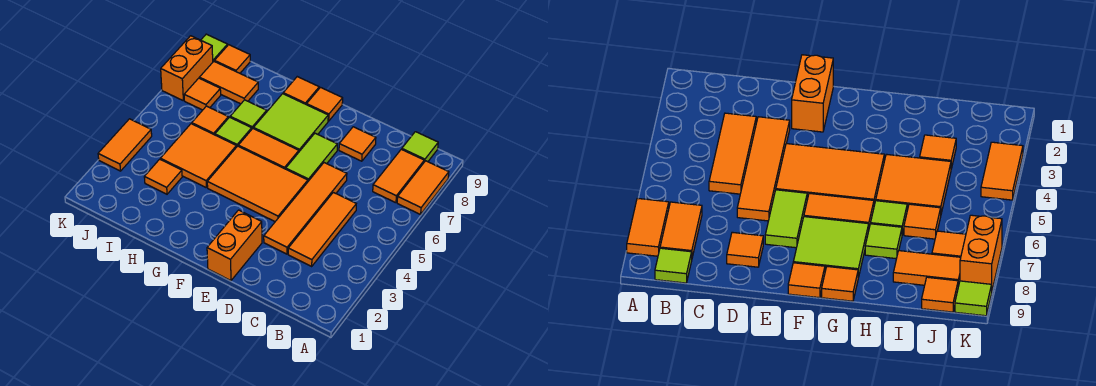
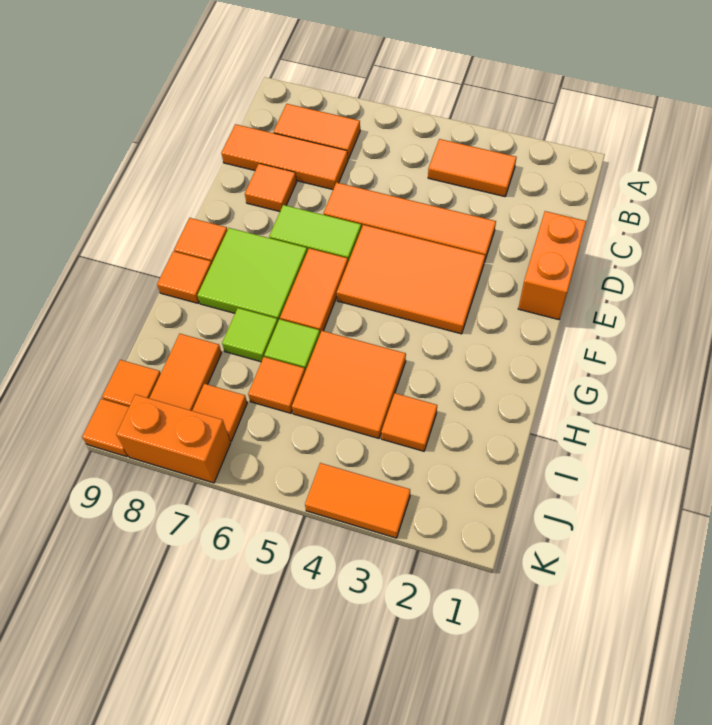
orange tile A7:A8 level 1 -> orange tile B3:B4 level 1
lime tile B9 level 1 -> none
orange tile C3:C5 level 1 -> orange tile C7:C9 level 1
orange brick E1:E2 level 1 -> orange brick D1:E1 level 1
orange tile E4:G5 level 1 -> orange tile E3:F5 level 1
lime tile K9 level 1 -> orange tile K9 level 1

